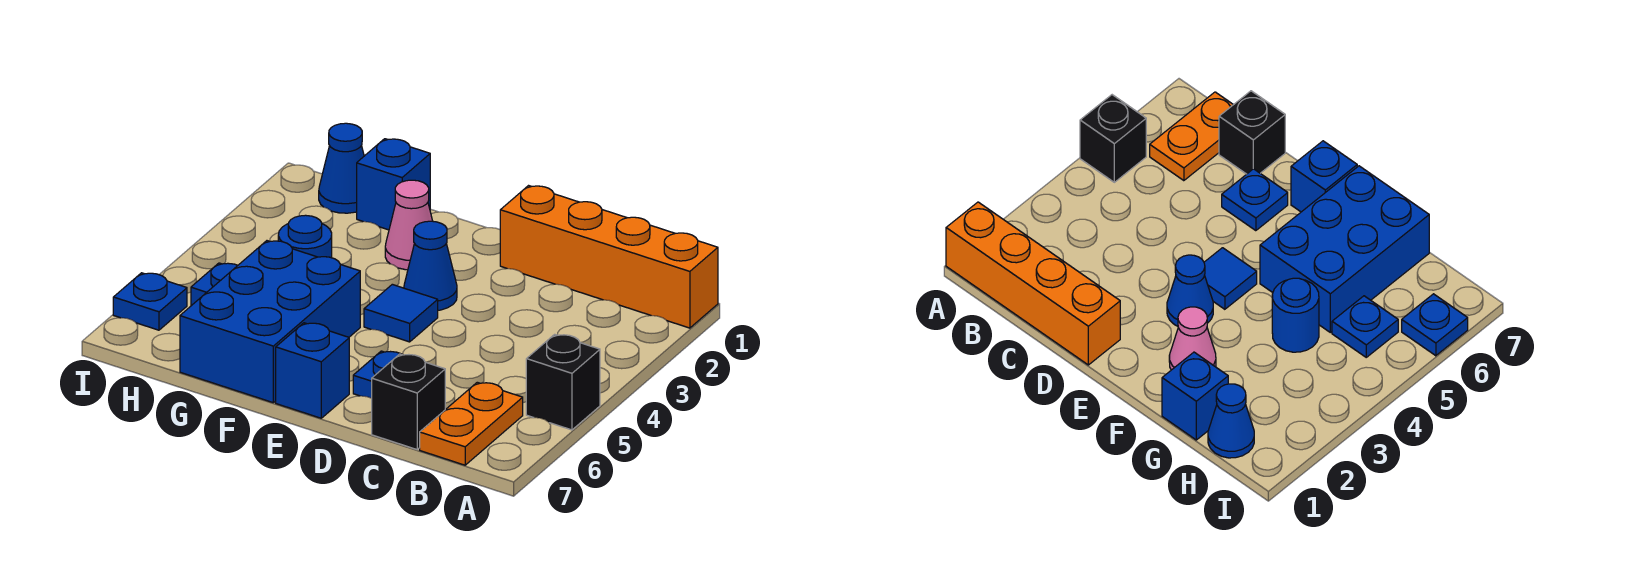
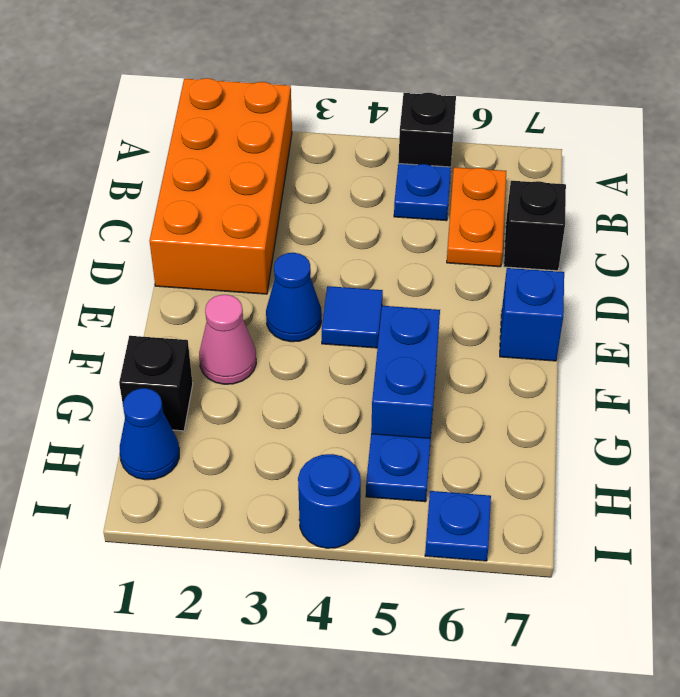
orange brick A1:D1 level 1 -> orange brick A1:D2 level 1
orange plate B6:B7 level 1 -> orange plate B6:C6 level 1
blue plate D6 level 1 -> blue plate B5 level 1
blue brick F5:G7 level 1 -> blue brick F5:G5 level 1
blue brick G1 level 1 -> black brick G1 level 1
blue round brick G4 level 1 -> blue round brick I4 level 1

